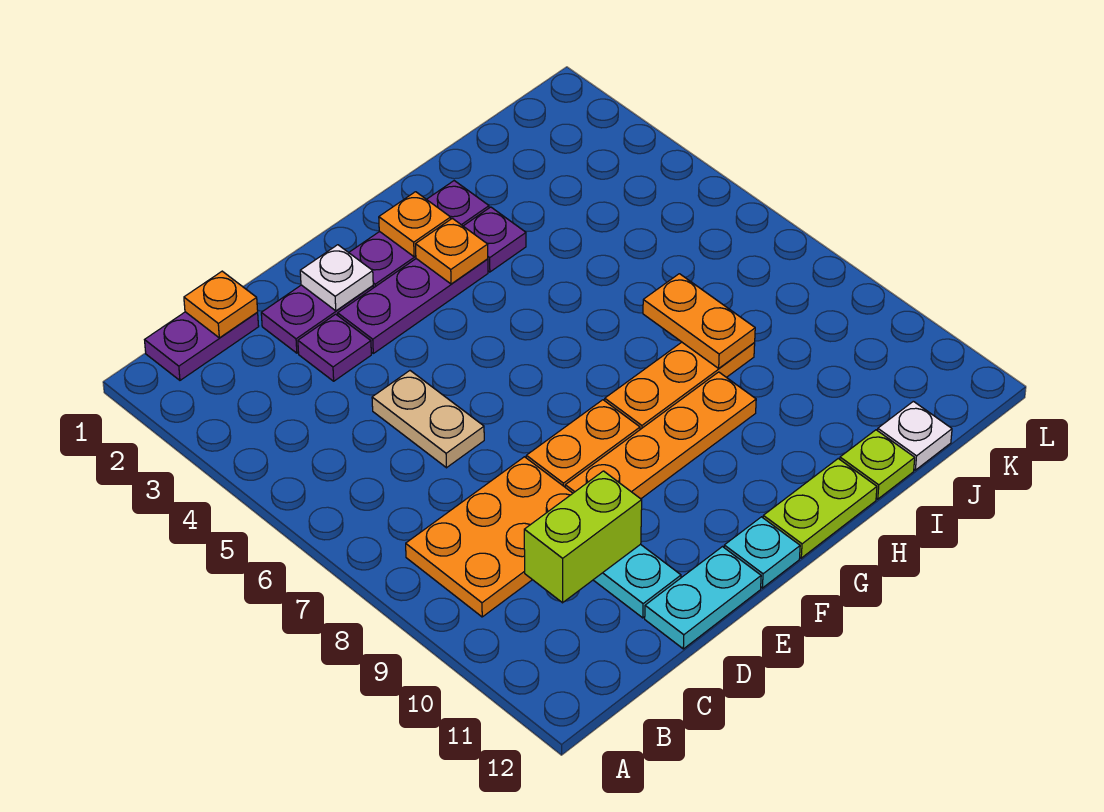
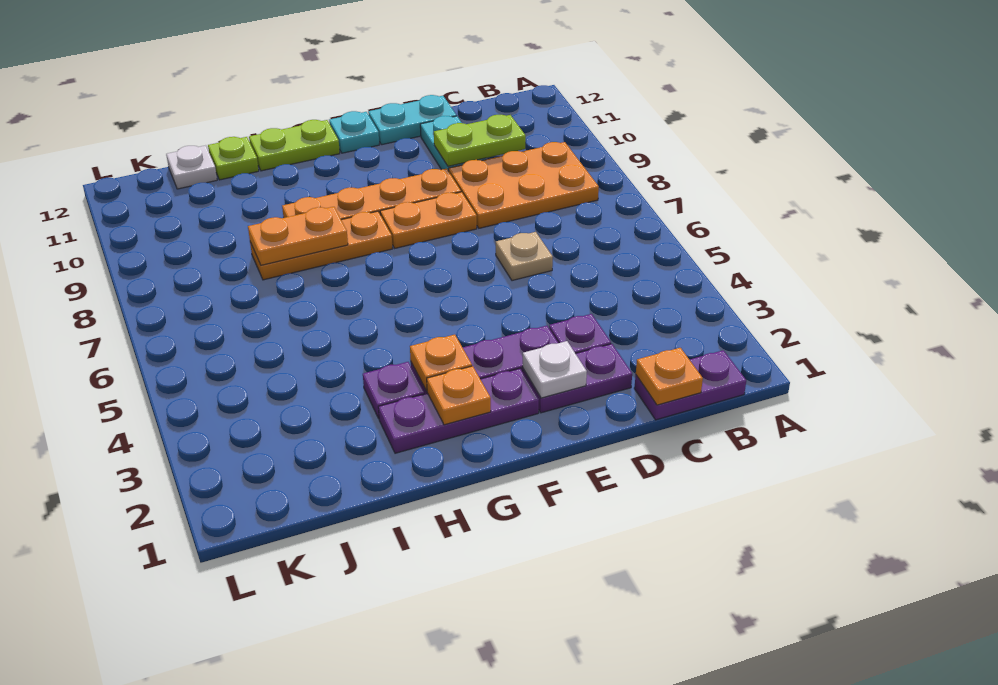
lime brick C10:D10 level 2 -> lime plate C10:D10 level 2
tan plate D5:D6 level 1 -> tan plate D6 level 1
orange plate I7:I8 level 2 -> orange plate H8:I8 level 2

